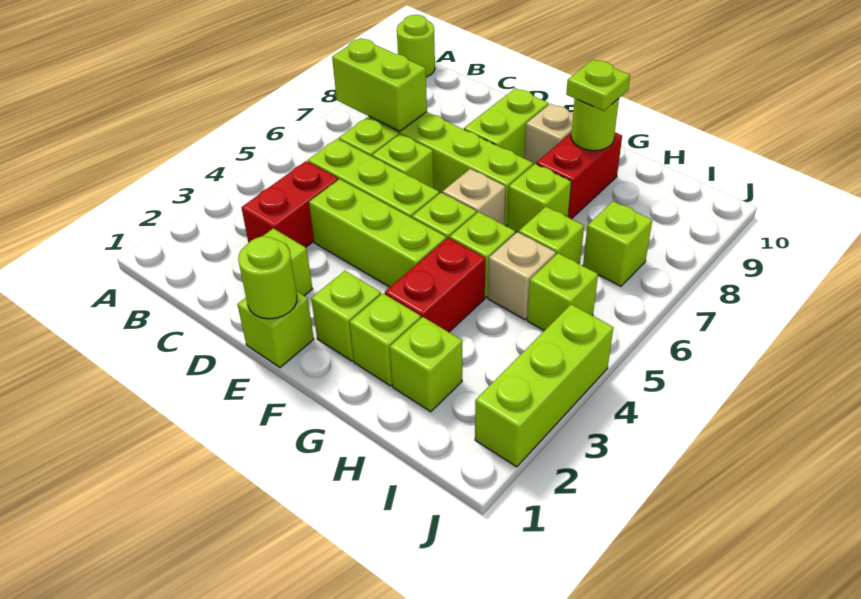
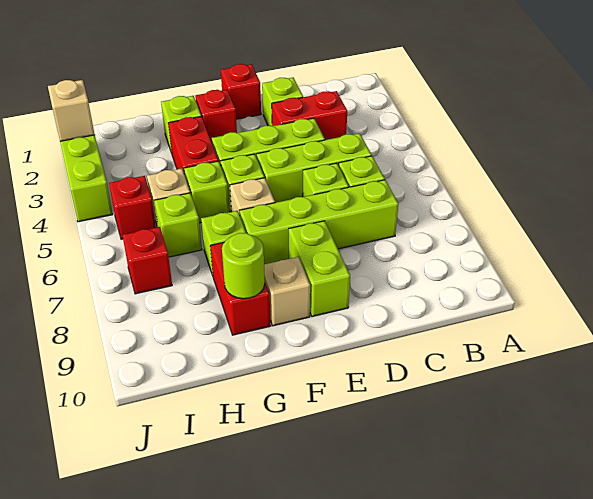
lime round brick A10 level 1 -> none
lime brick B7:C7 level 2 -> none
red brick C3:C4 level 1 -> red brick C3:D3 level 1
lime brick E1 level 1 -> red brick E1 level 1
lime round brick E1 level 2 -> none
lime brick F2 level 1 -> red brick F2 level 1
lime plate G9 level 3 -> none
lime brick H2 level 1 -> none
lime brick I5 level 1 -> red brick I5 level 1
lime brick I7 level 1 -> red brick I7 level 1
none -> tan brick J2 level 2

